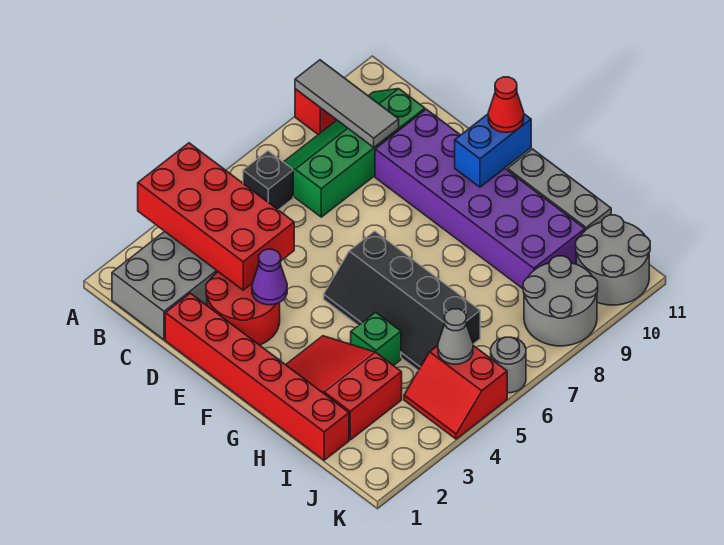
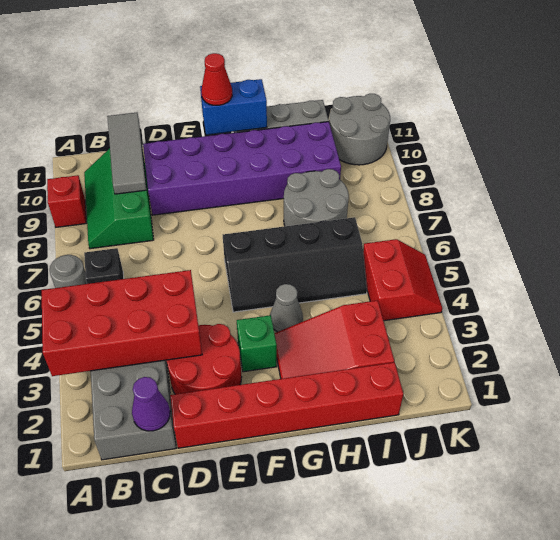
grey tile A9:C9 level 2 -> grey tile C9:C11 level 2
green slope B7:C10 level 1 top C -> green slope B8:C10 level 1 top C
purple cone E3 level 2 -> purple cone C1 level 2
blue brick F10:F11 level 2 -> blue brick F11:G11 level 2
green brick H4 level 1 -> green brick F3 level 1
red slope J4:K5 level 1 top 5 -> red slope J4:K5 level 1 top J
grey cone J5 level 2 -> grey cone G4 level 1
grey round brick J8:K9 level 1 -> grey round brick H7:I8 level 1
grey round brick K6 level 1 -> grey round brick A6 level 1

